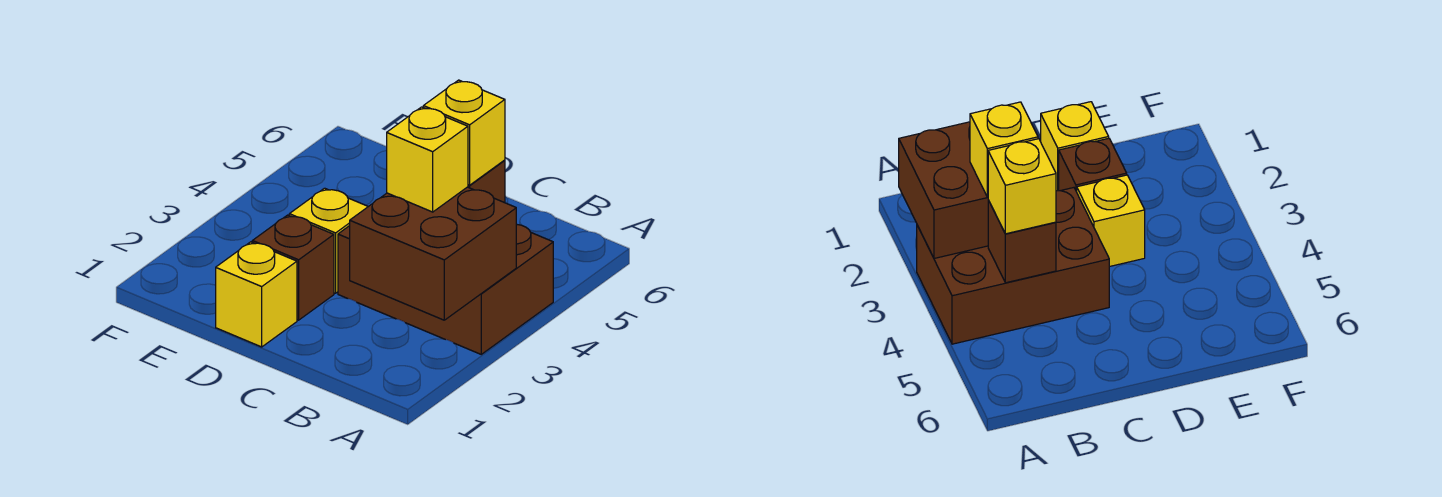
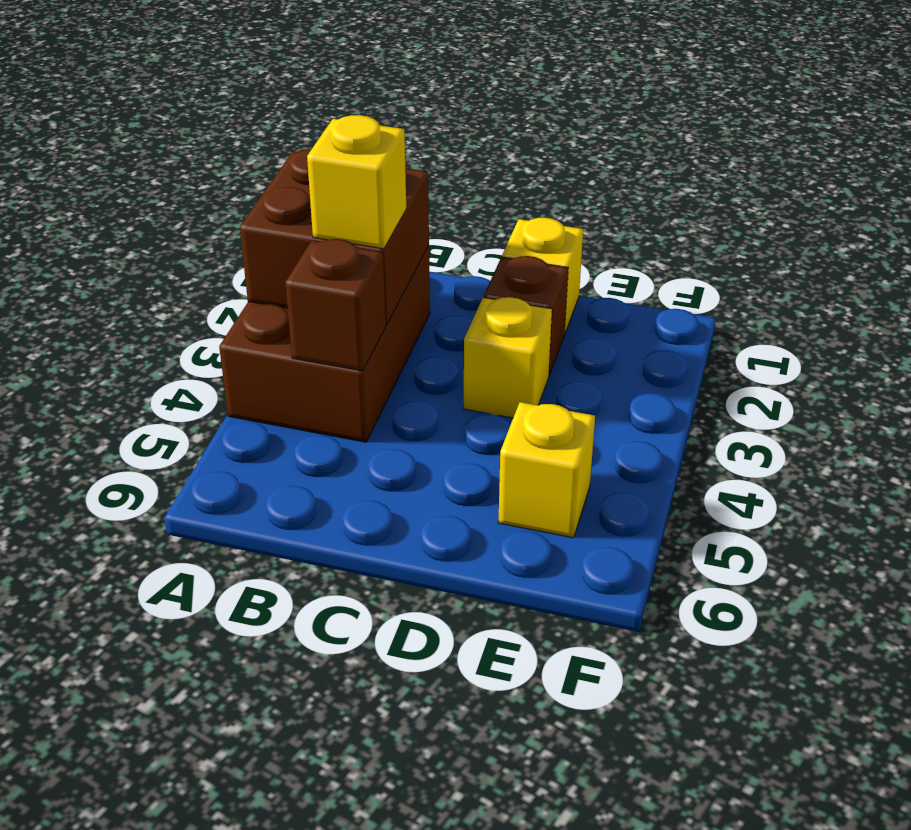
brown brick A3:C4 level 1 -> brown brick A2:B4 level 1
yellow brick B4 level 3 -> yellow brick E5 level 1

